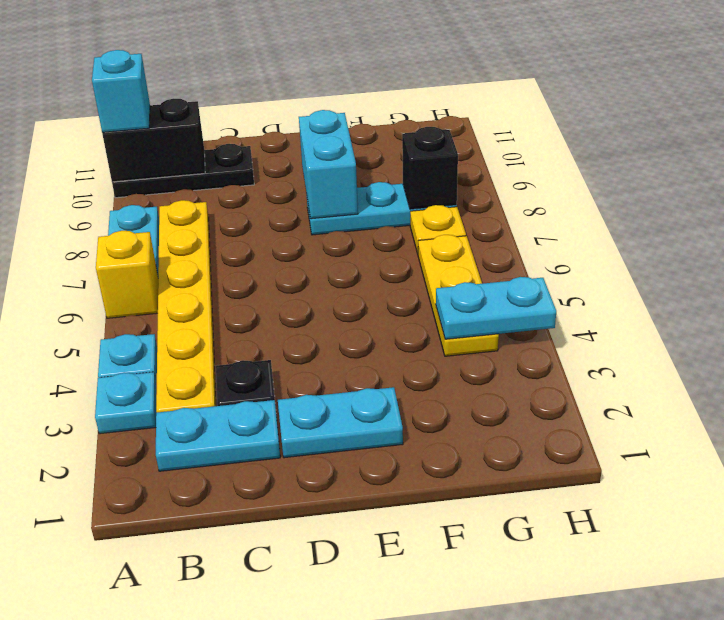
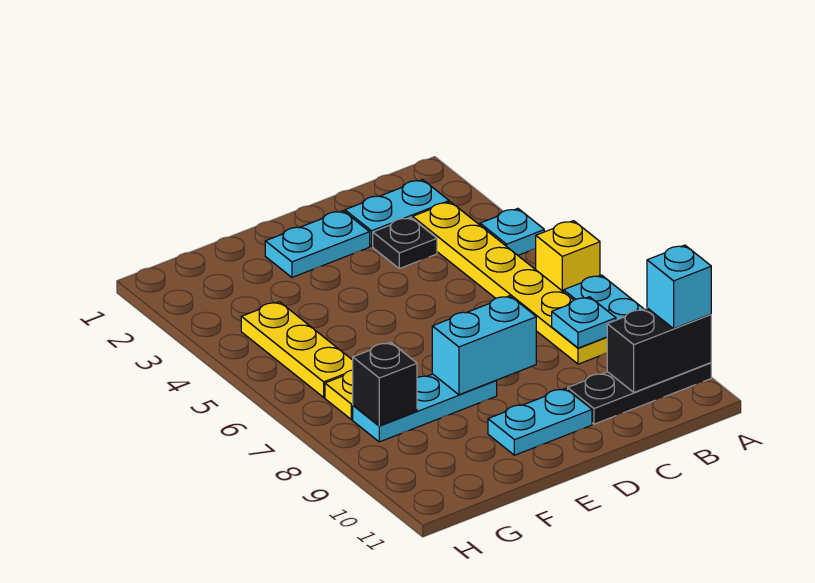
cyan plate A3 level 1 -> cyan plate B8 level 2
cyan brick E8:E9 level 2 -> cyan brick D8:E8 level 2
cyan plate G4:H4 level 2 -> cyan plate D10:E10 level 1

